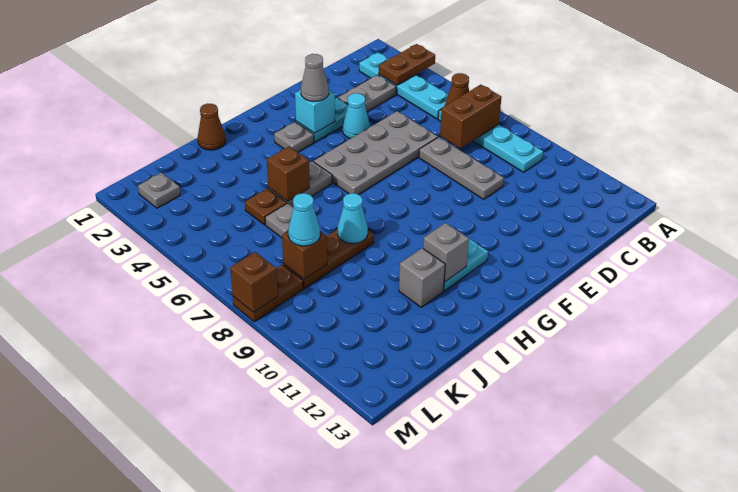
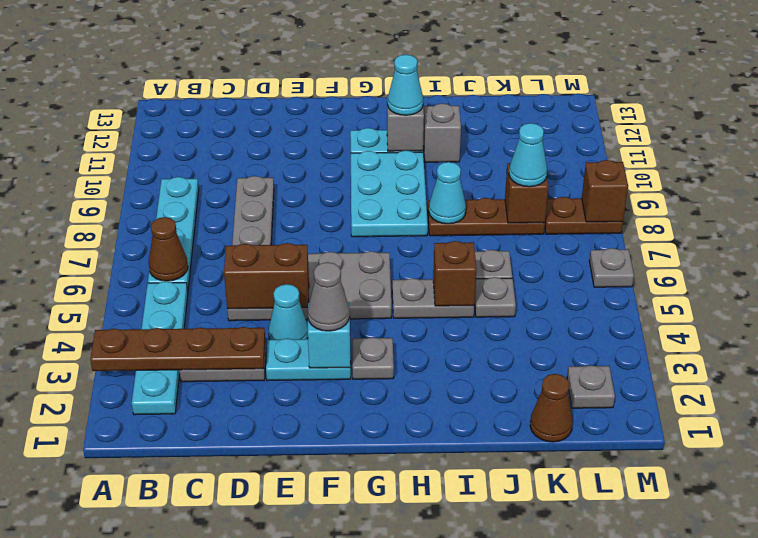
brown plate A3:B3 level 2 -> brown plate A3:D3 level 2
brown brick B7:C7 level 2 -> brown brick D5:E5 level 2
none -> cyan plate G8:H10 level 1
none -> cyan cone H11 level 3
brown cone I1 level 1 -> brown cone K1 level 1
brown plate J5 level 1 -> grey plate J5 level 1
none -> grey plate M6 level 1

